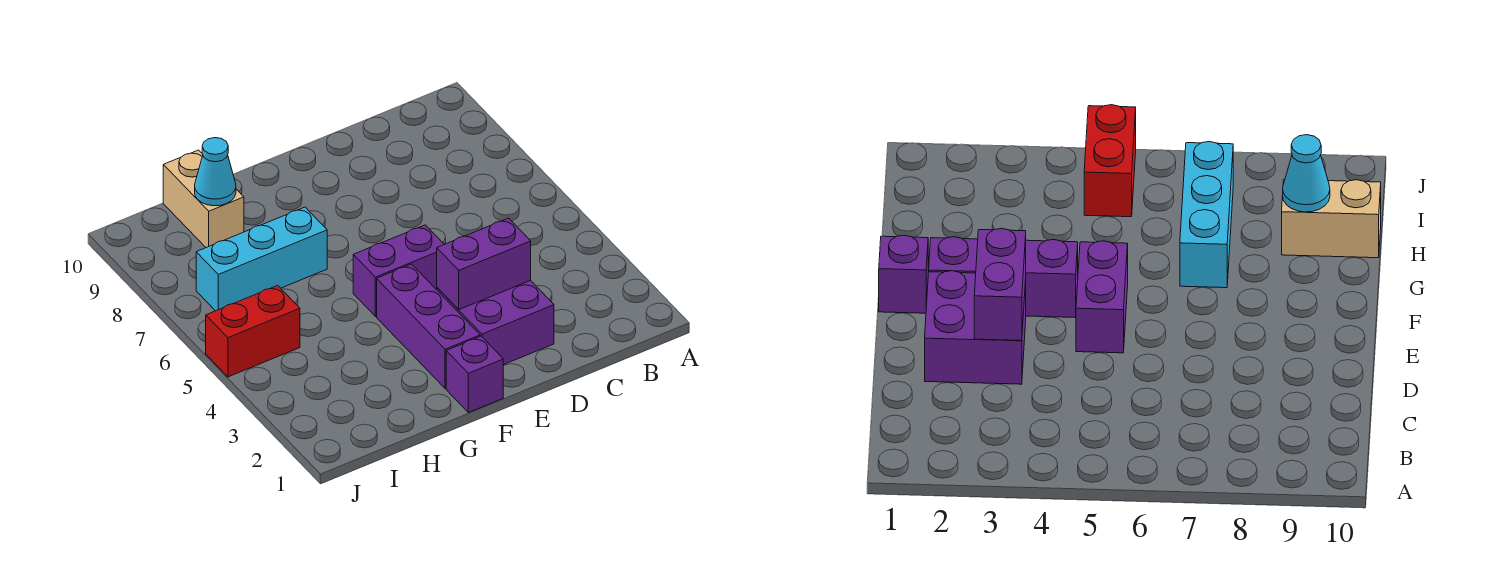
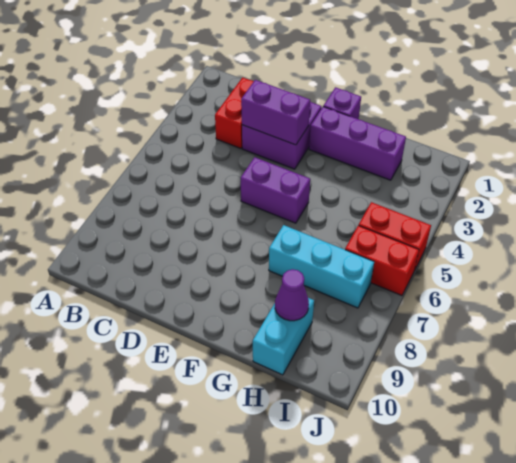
none -> red brick C2:C3 level 1
purple brick F2:F4 level 1 -> purple brick F2:H2 level 1
tan brick H9:H10 level 1 -> cyan brick H9:H10 level 1
cyan cone H9 level 2 -> purple cone H9 level 2
none -> red brick I6:J6 level 1

